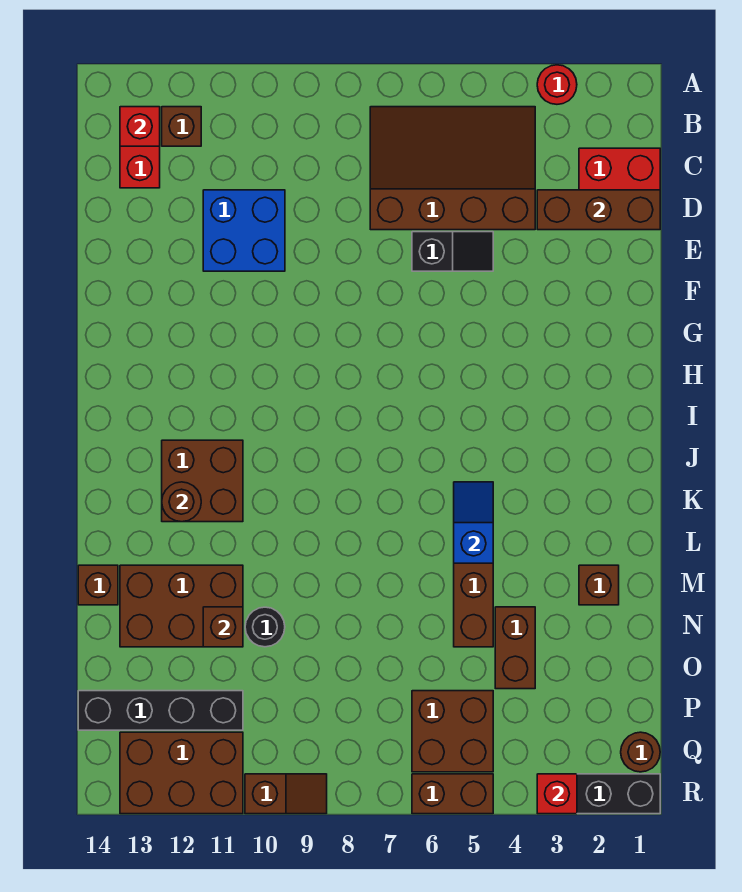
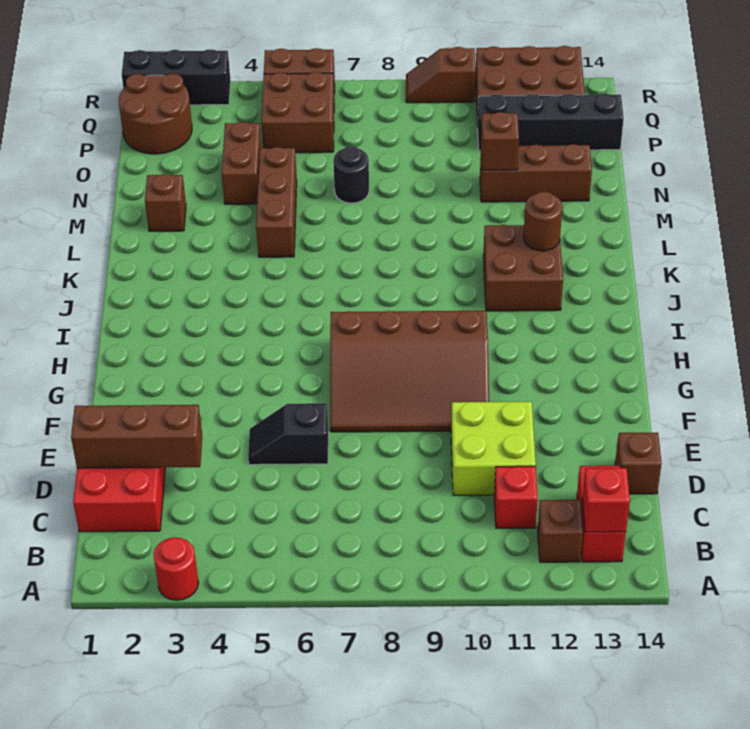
brown slope B4:D7 level 1 top D -> brown slope F7:H10 level 1 top H
blue brick D10:E11 level 1 -> lime brick D10:E11 level 1
blue slope K5:L5 level 2 top L -> none
brown brick M11:N13 level 1 -> brown brick N11:N13 level 1
brown brick M14 level 1 -> brown brick D14 level 1
black round brick N10 level 1 -> black round brick N7 level 1
brown round brick Q1 level 1 -> brown round brick P1:Q2 level 1
red brick R3 level 2 -> red brick C11 level 1

